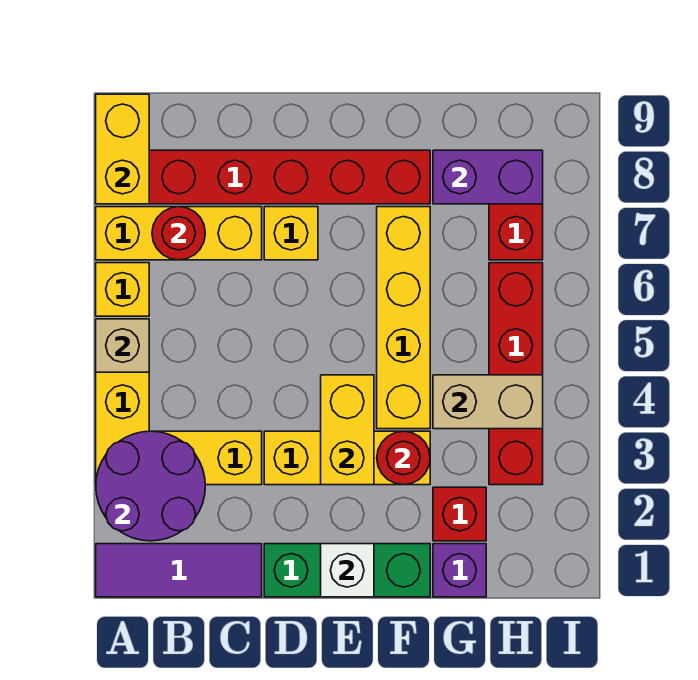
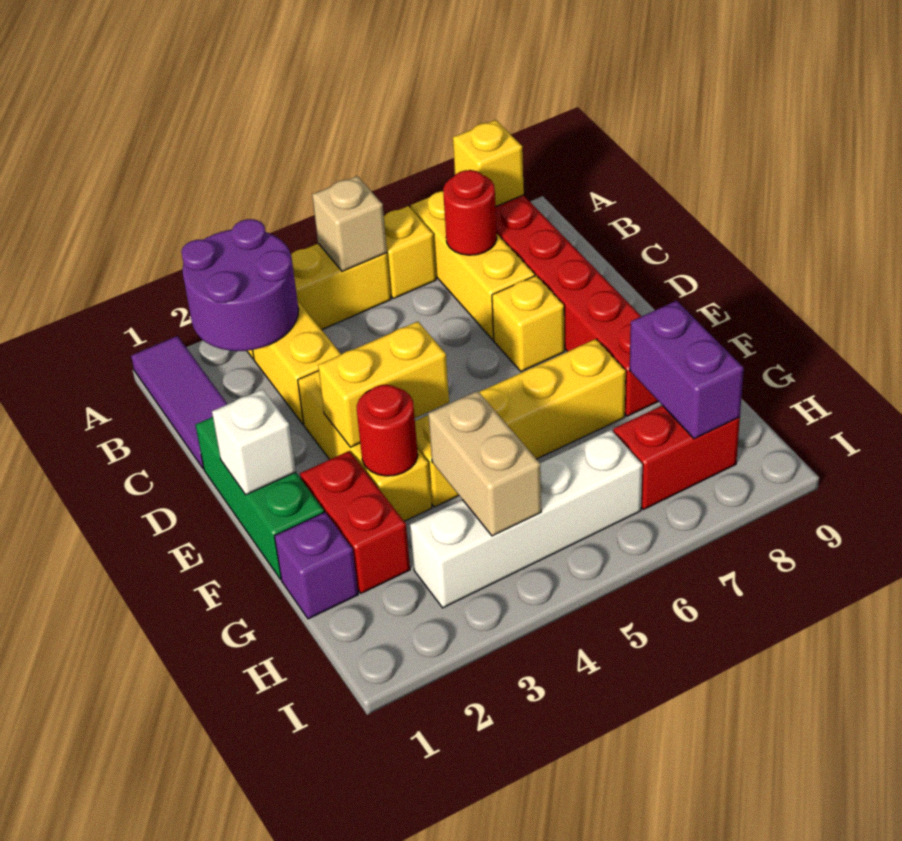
yellow brick A8:A9 level 2 -> yellow brick A8 level 2
red brick G2 level 1 -> red brick F2:G2 level 1
red brick H3:H6 level 1 -> white brick H3:H6 level 1

